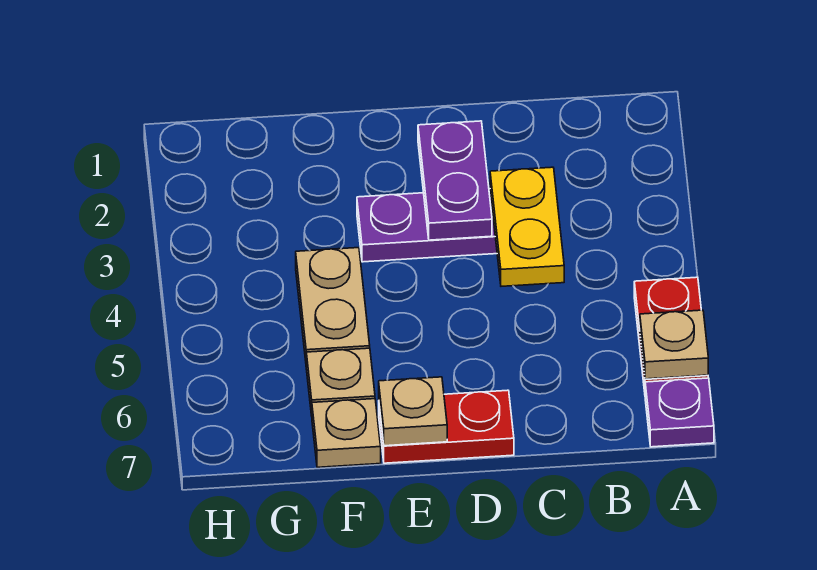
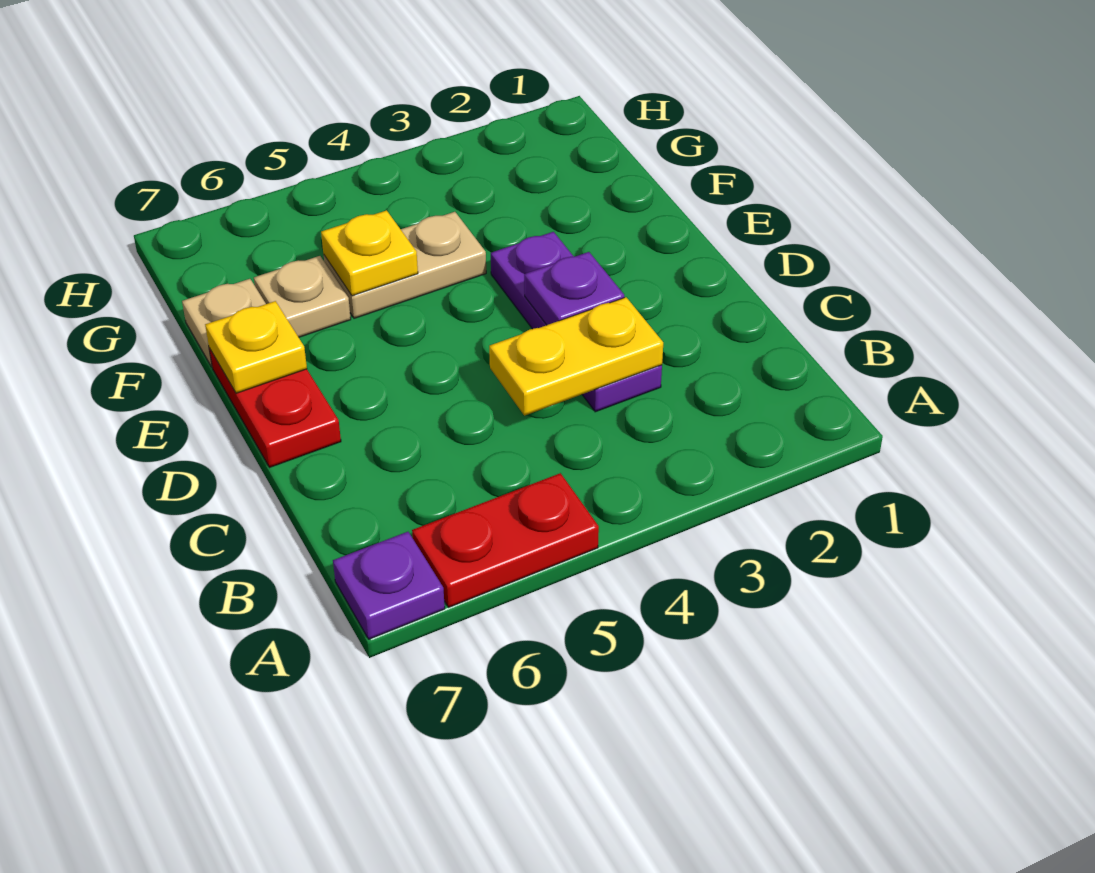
tan plate A6 level 2 -> none
purple plate D2:D3 level 2 -> purple plate D3 level 2
tan plate E7 level 2 -> yellow plate E7 level 2
none -> yellow plate F5 level 2

